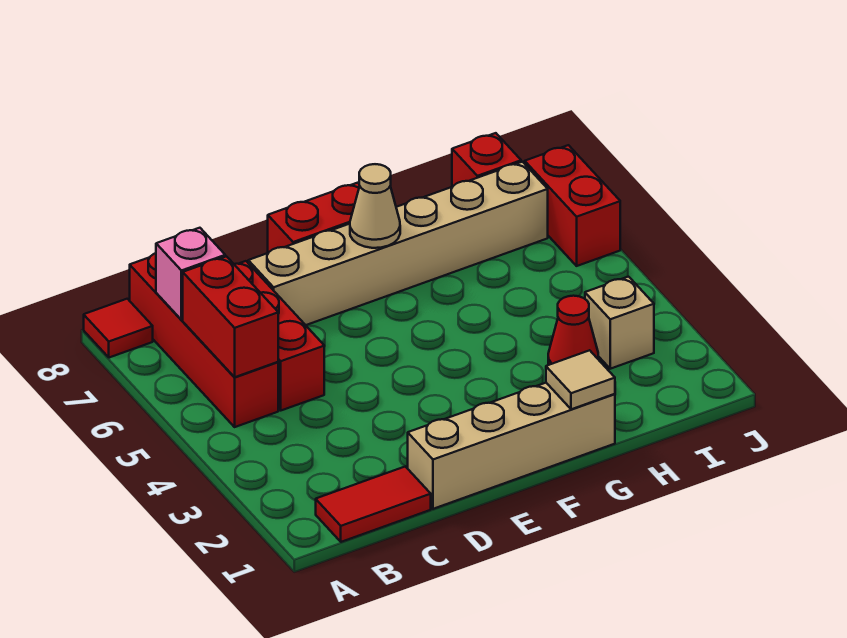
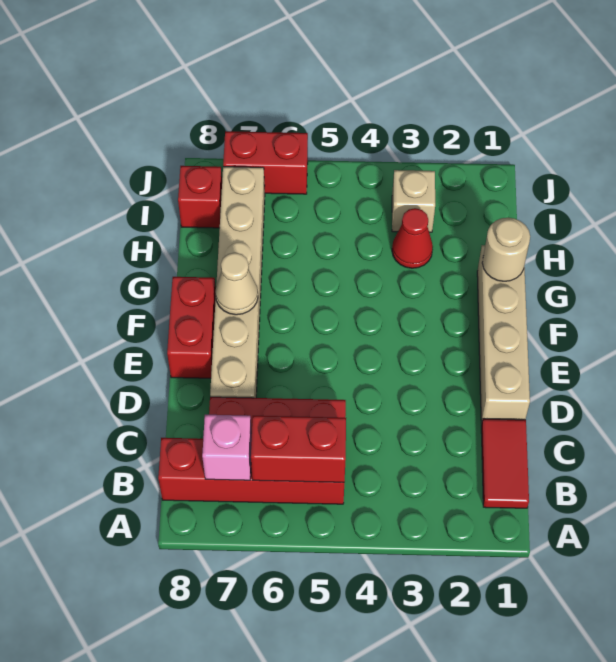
red tile A8 level 1 -> none
tan tile G1 level 2 -> tan round brick G1 level 2

